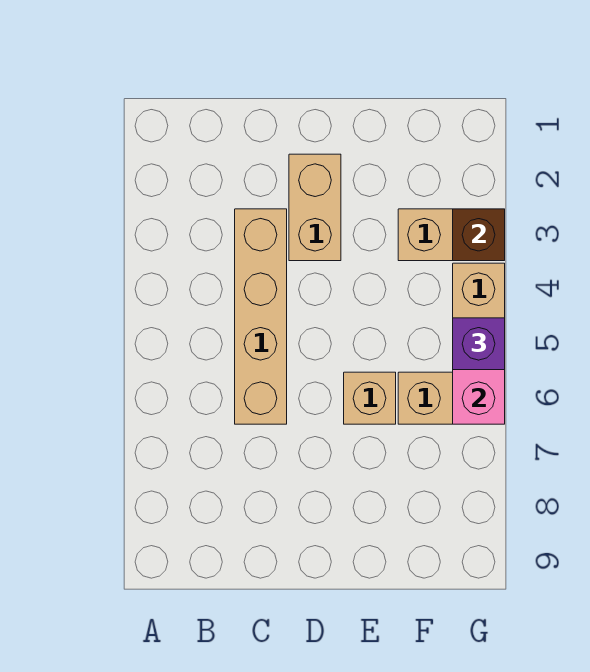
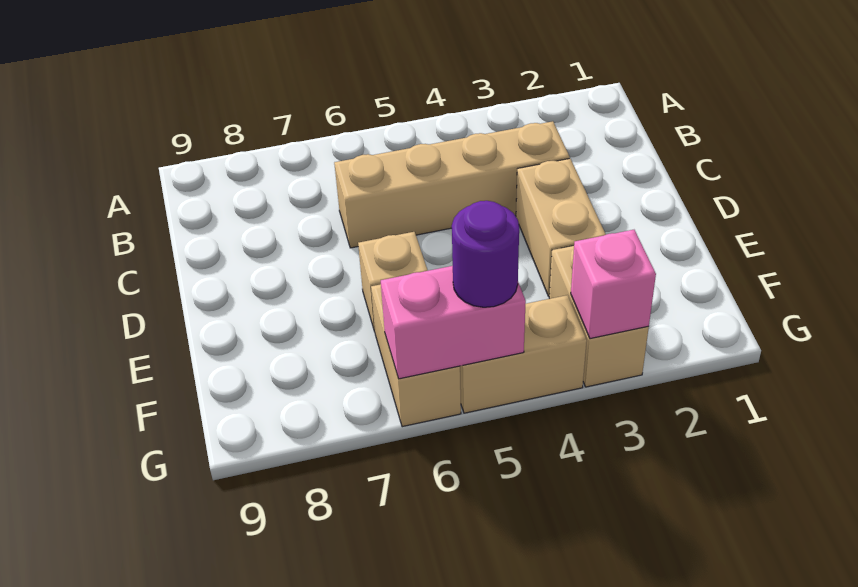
tan brick D2:D3 level 1 -> tan brick D3:E3 level 1
brown brick G3 level 2 -> pink brick G3 level 2
purple brick G5 level 3 -> purple round brick G5 level 3

